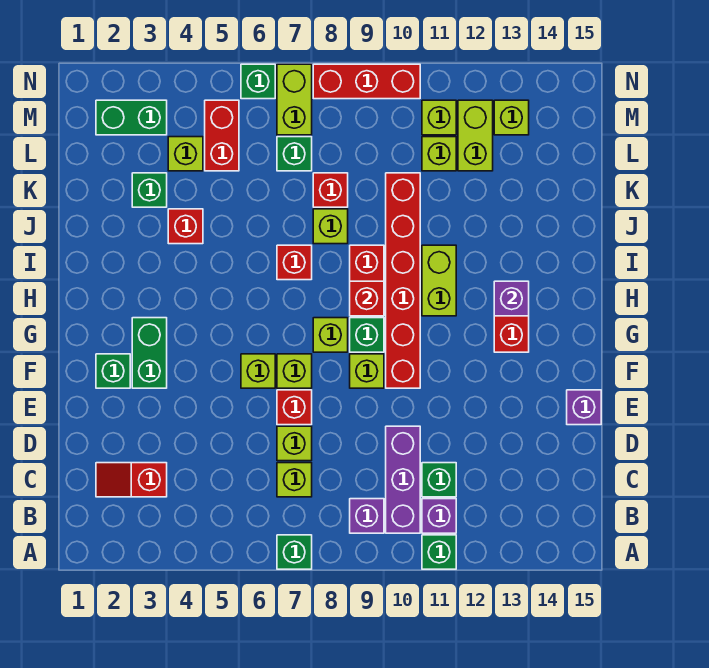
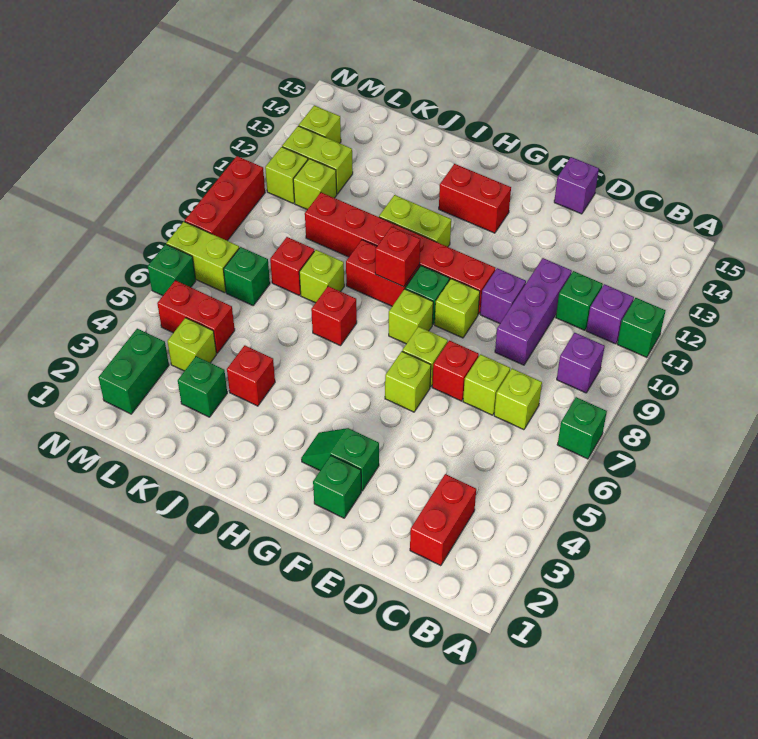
purple brick B10:D10 level 1 -> purple brick D9:D11 level 1
red slope C2:C3 level 1 top 3 -> red brick C2:C3 level 1
green brick F3:G3 level 1 -> green slope F3:G3 level 1 top F
purple brick H13 level 2 -> purple brick E10 level 1

